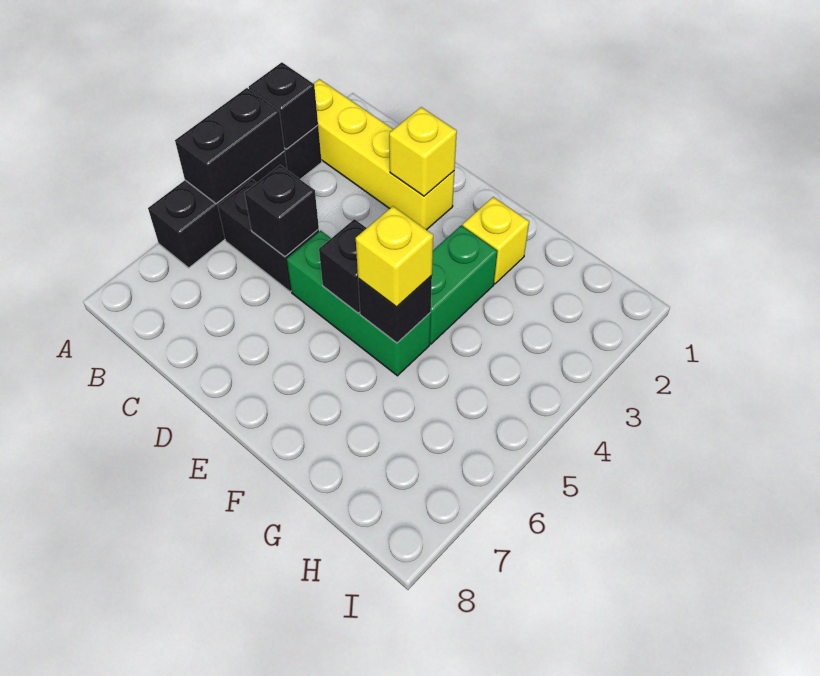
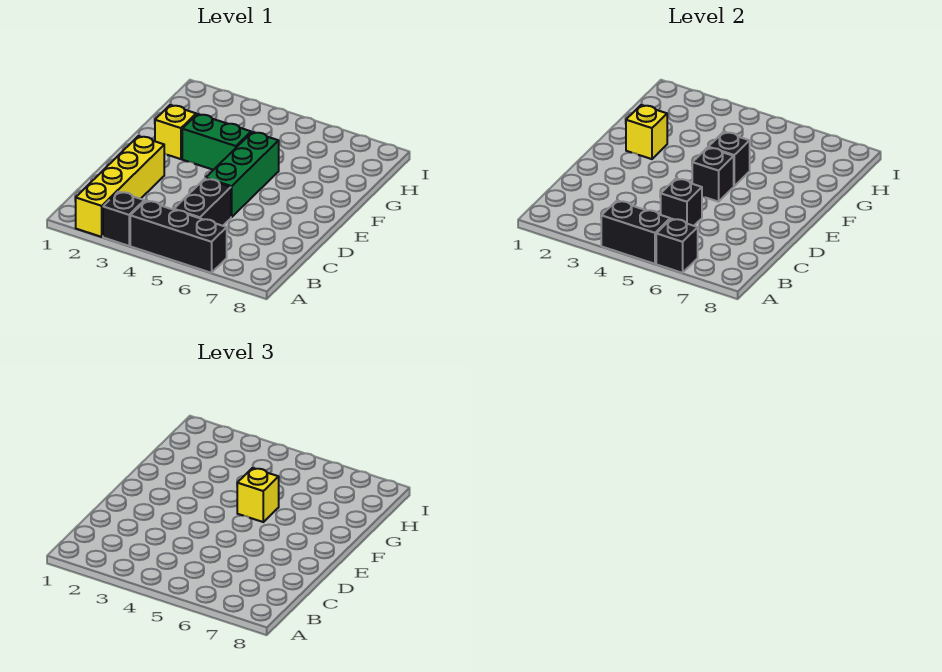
black brick A3 level 2 -> black brick A6 level 2
yellow brick D2 level 2 -> yellow brick F2 level 2

